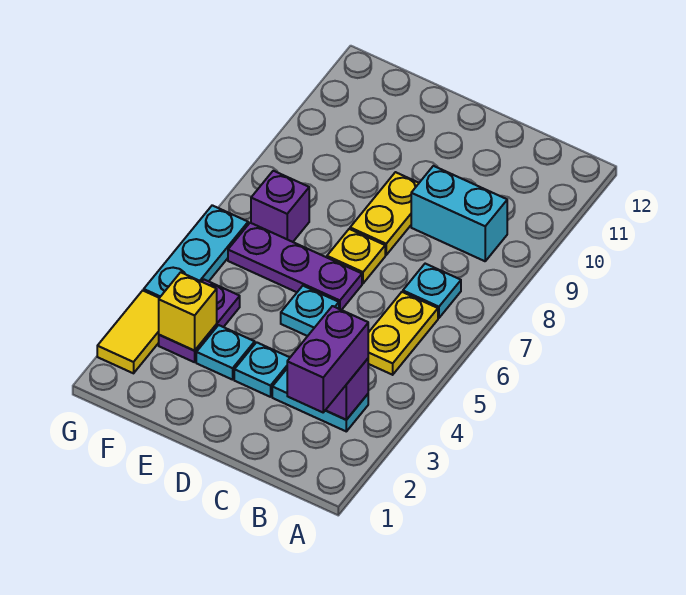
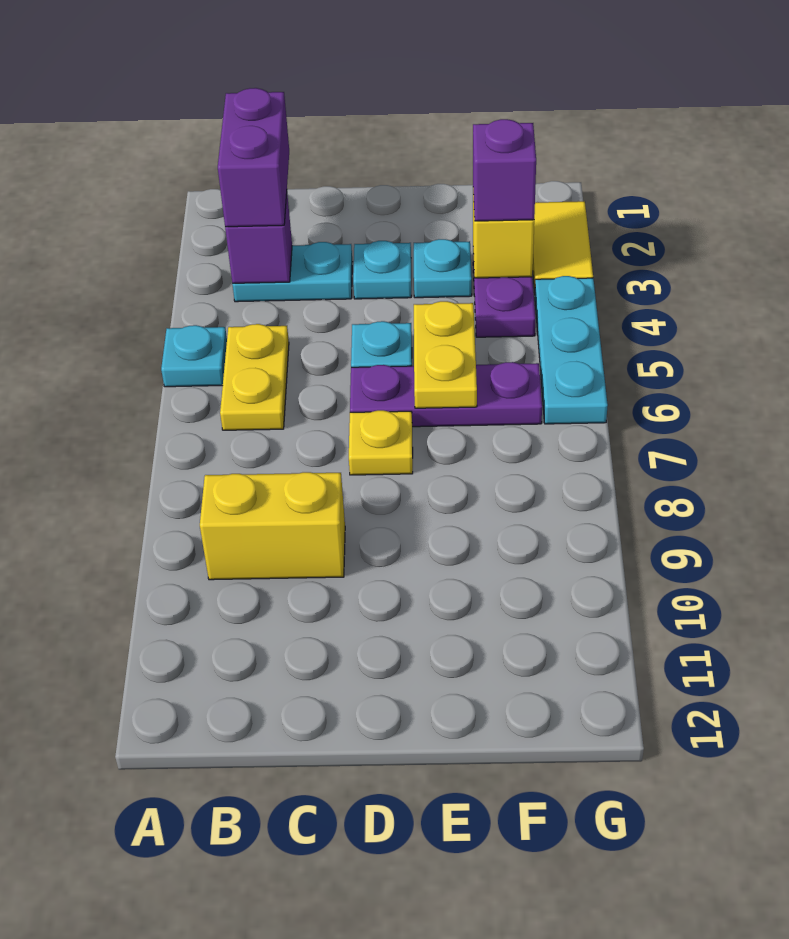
cyan plate B7 level 1 -> cyan plate A5 level 1
cyan brick B9:C9 level 1 -> yellow brick B9:C9 level 1
yellow plate D8:D9 level 1 -> yellow plate E5:E6 level 2
purple brick F7 level 1 -> purple brick F3 level 3

